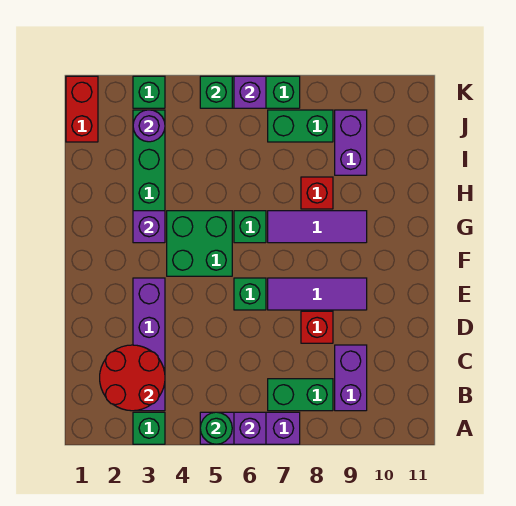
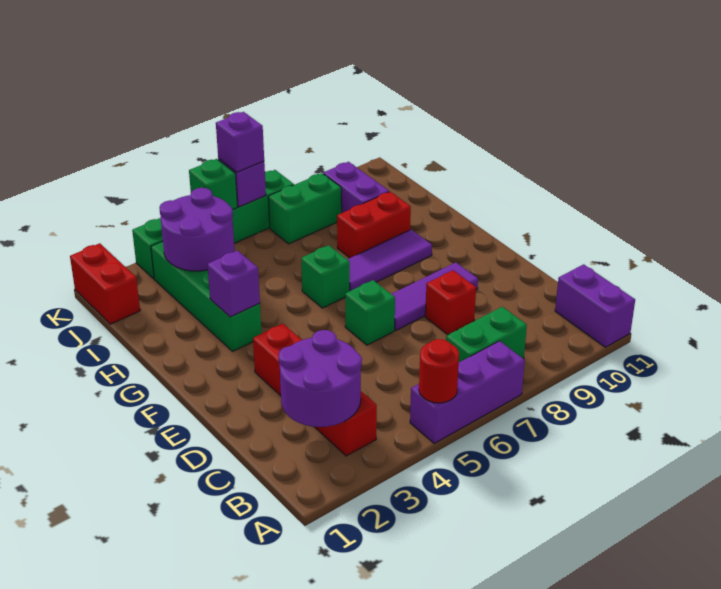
green brick A3 level 1 -> none
green round brick A5 level 2 -> red round brick A5 level 2
purple brick A6 level 2 -> purple brick K6 level 3
red round brick B2:C3 level 2 -> purple round brick B2:C3 level 2
purple brick B3:E3 level 1 -> red brick B3:E3 level 1
purple brick B9:C9 level 1 -> purple brick A11:B11 level 1
green brick F4:G5 level 1 -> none
red brick H8 level 1 -> red brick H8:H9 level 1
purple round brick J3 level 2 -> purple round brick I3:J4 level 2

